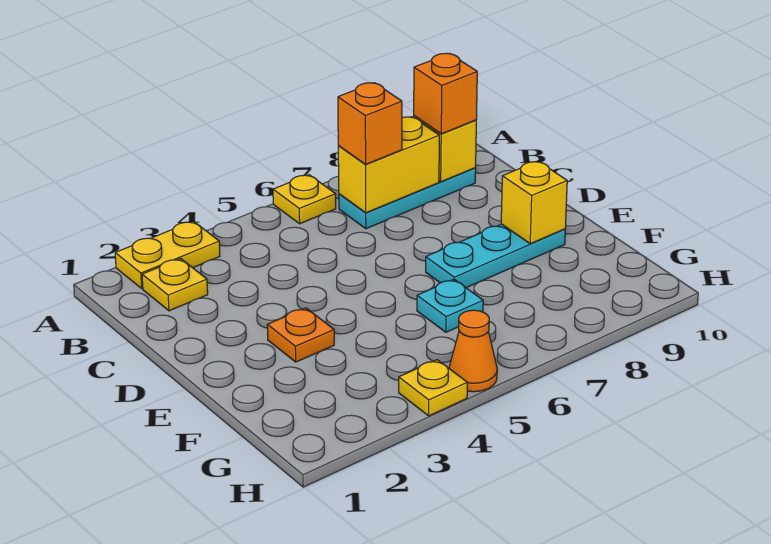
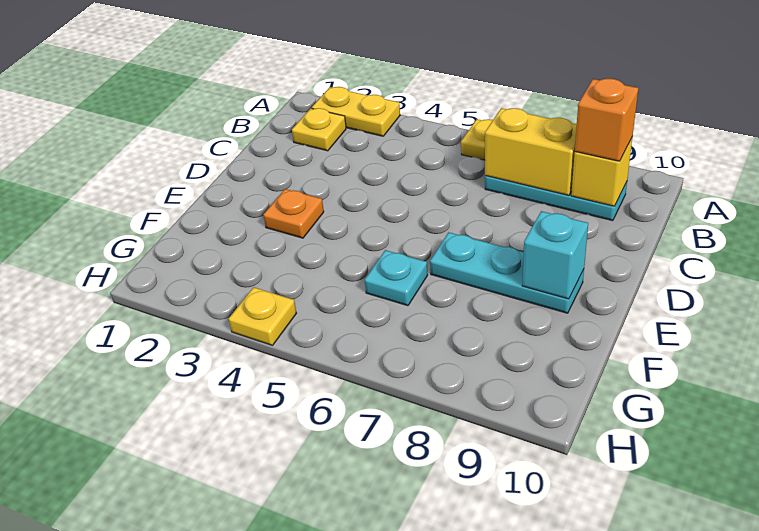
orange brick B7 level 3 -> none
yellow brick E9 level 2 -> cyan brick E9 level 2
orange cone H5 level 1 -> none

